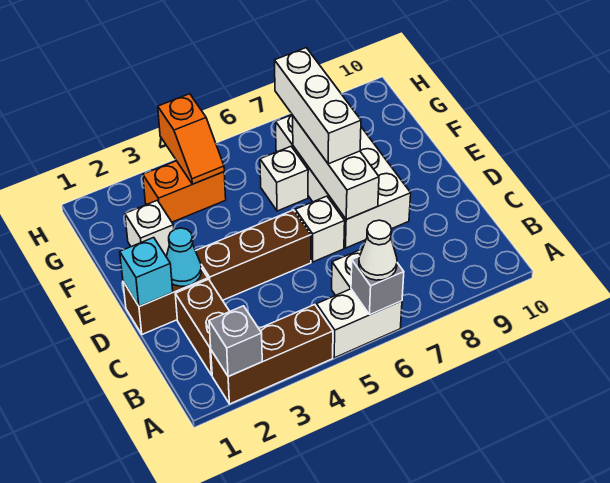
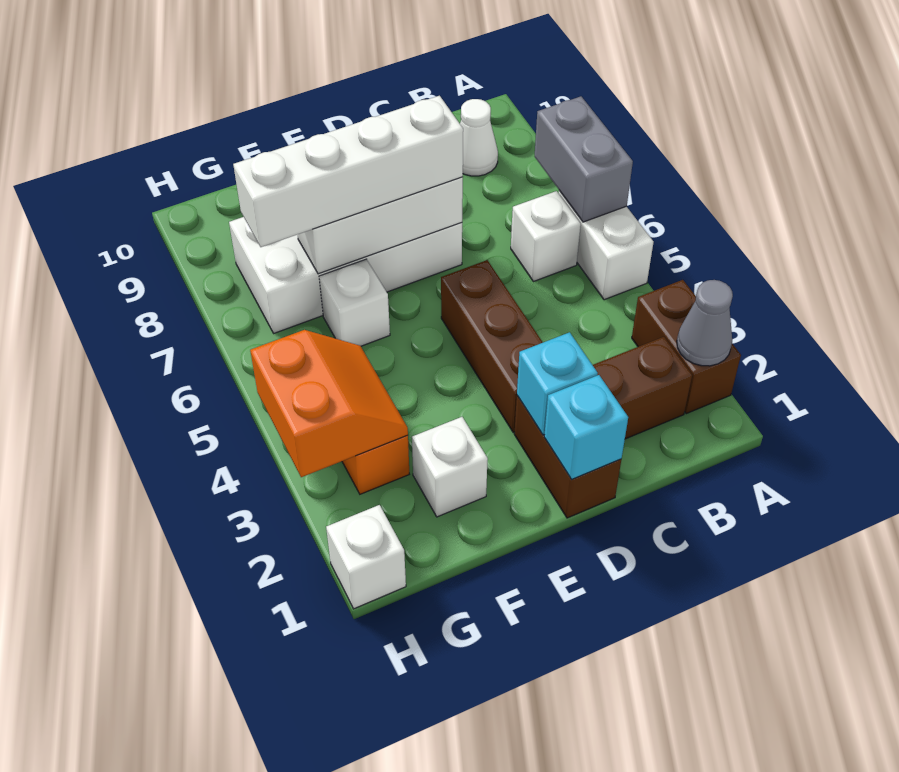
brown brick A2:A4 level 1 -> brown brick A2:A3 level 1
grey brick A2 level 2 -> grey cone A2 level 2
grey brick A6 level 2 -> grey brick A6:A7 level 2
white cone A6 level 3 -> white cone B9 level 1
cyan cone D2 level 2 -> cyan brick D2 level 2
white brick D6 level 1 -> white brick H1 level 1
white brick E7:G7 level 3 -> white brick D7:G7 level 3
orange slope G4:H4 level 2 top H -> orange slope G3:H4 level 2 top H

